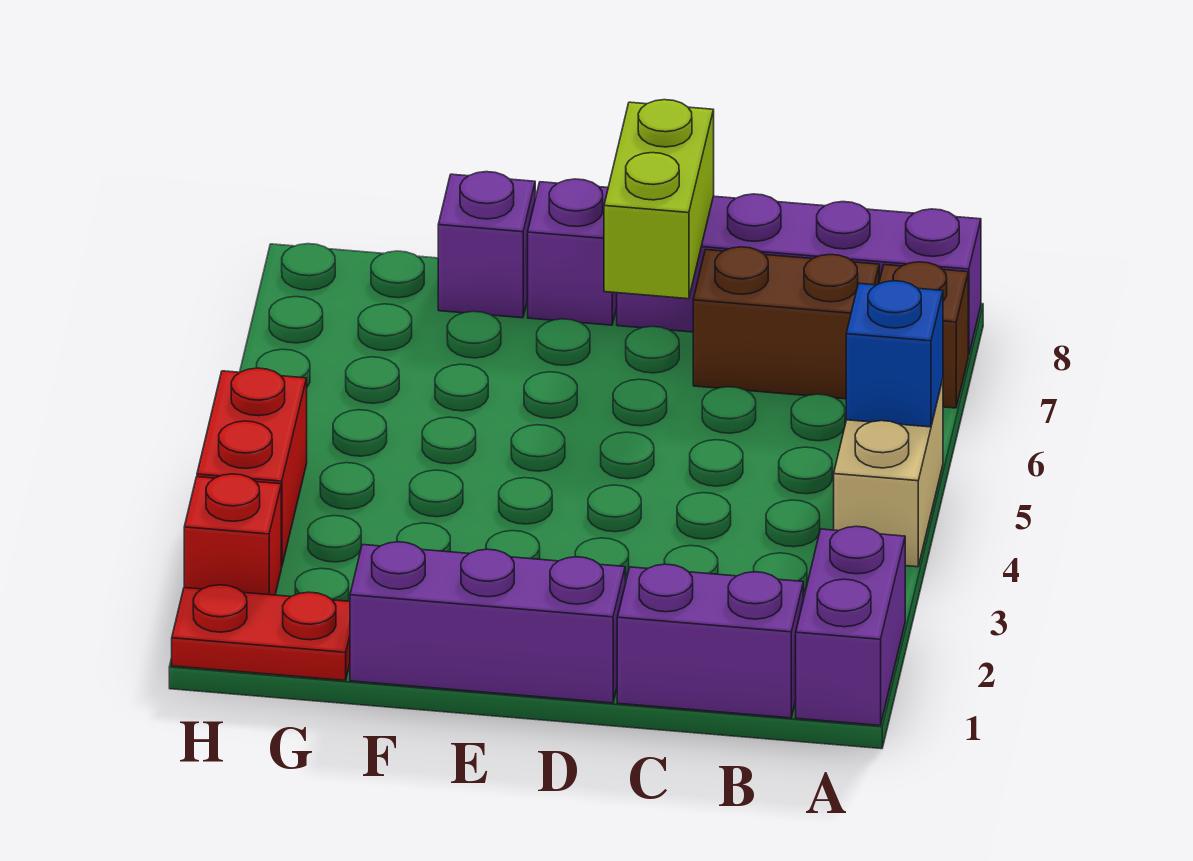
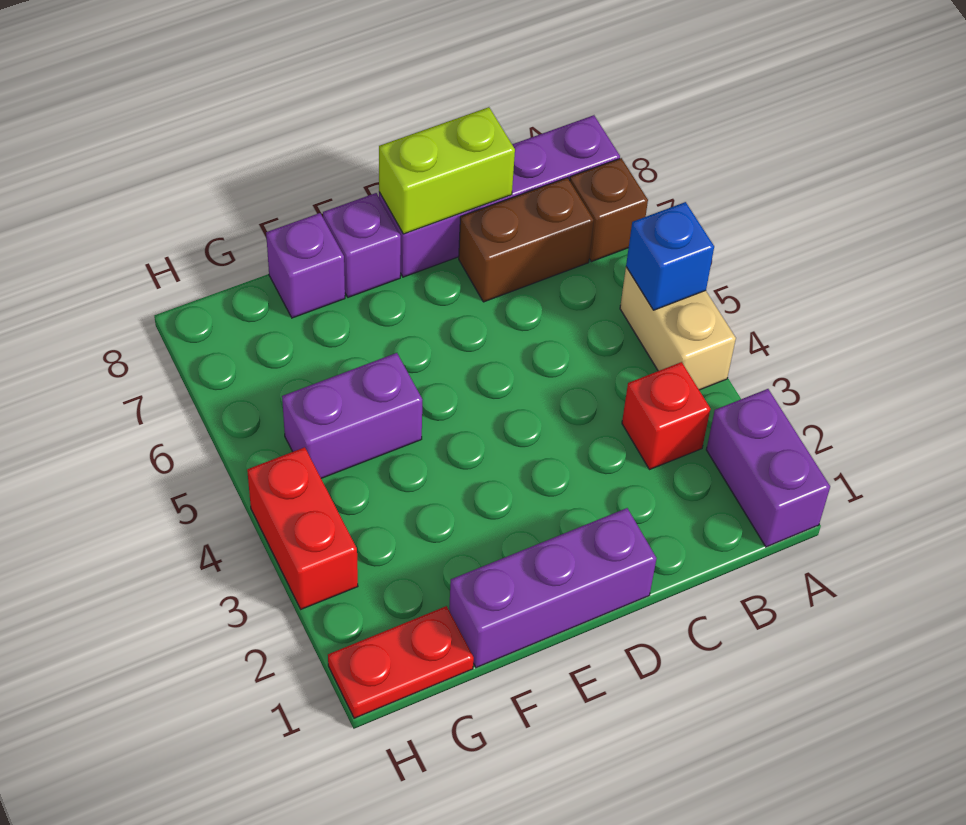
purple brick B1:C1 level 1 -> purple brick F5:G5 level 1
lime brick D7:D8 level 2 -> lime brick C8:D8 level 2
red brick H2 level 1 -> red brick B3 level 1

